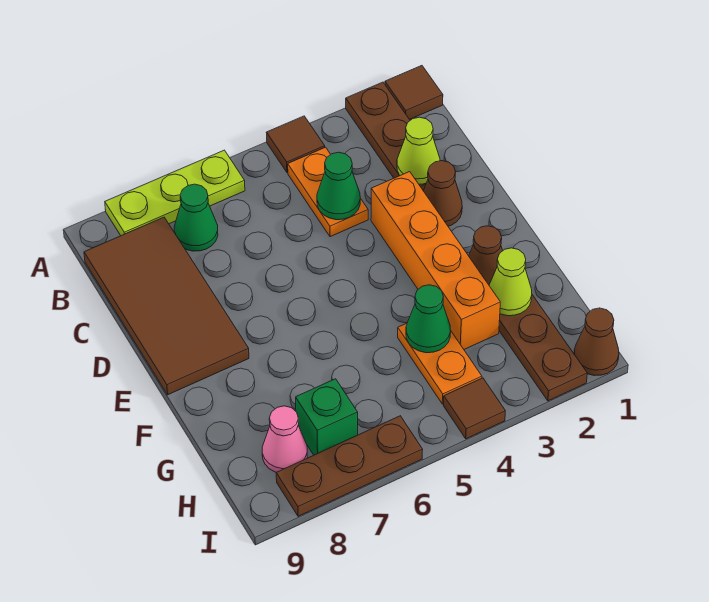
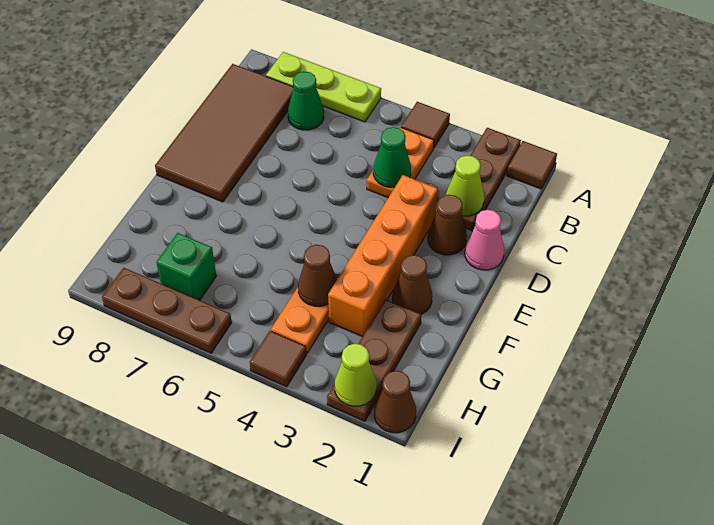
lime cone G2 level 2 -> lime cone I2 level 2
green cone G4 level 2 -> brown cone G4 level 2
pink cone H8 level 1 -> pink cone D1 level 1

